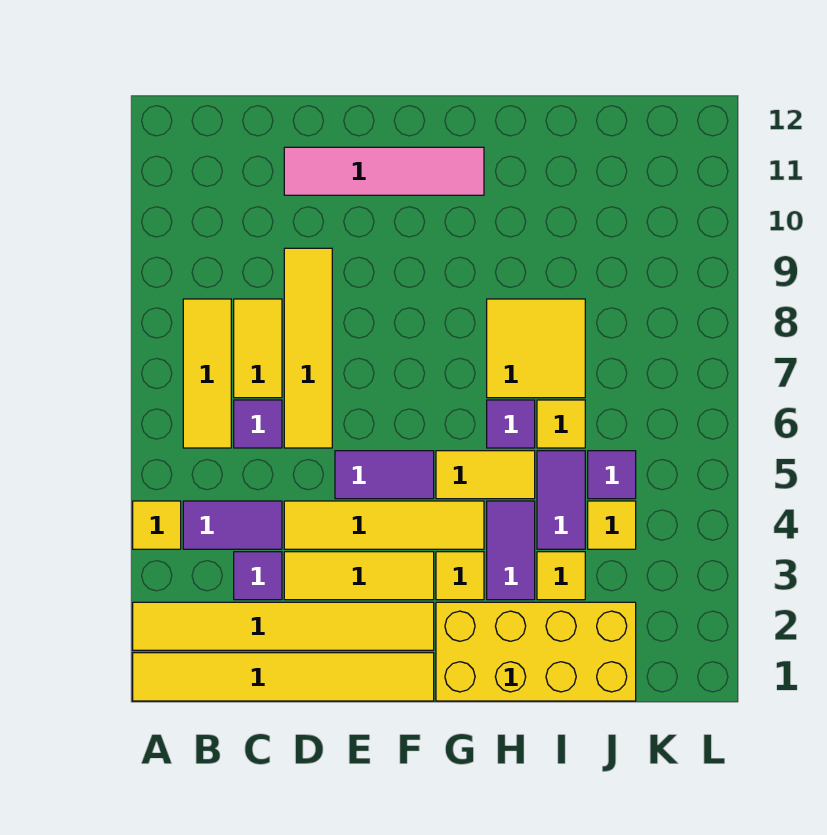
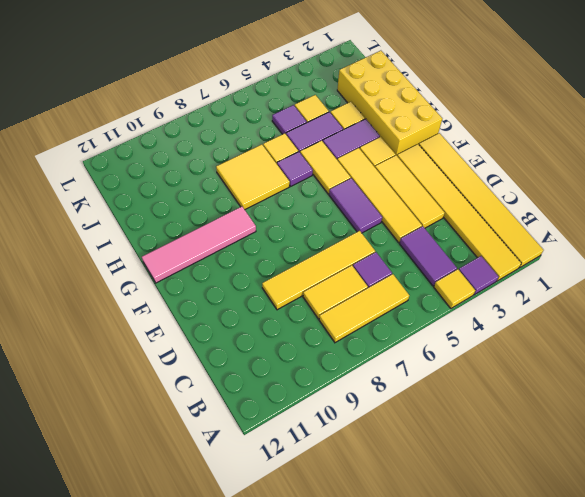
purple tile C3 level 1 -> purple tile A3 level 1
pink tile D11:G11 level 1 -> pink tile G9:G12 level 1

